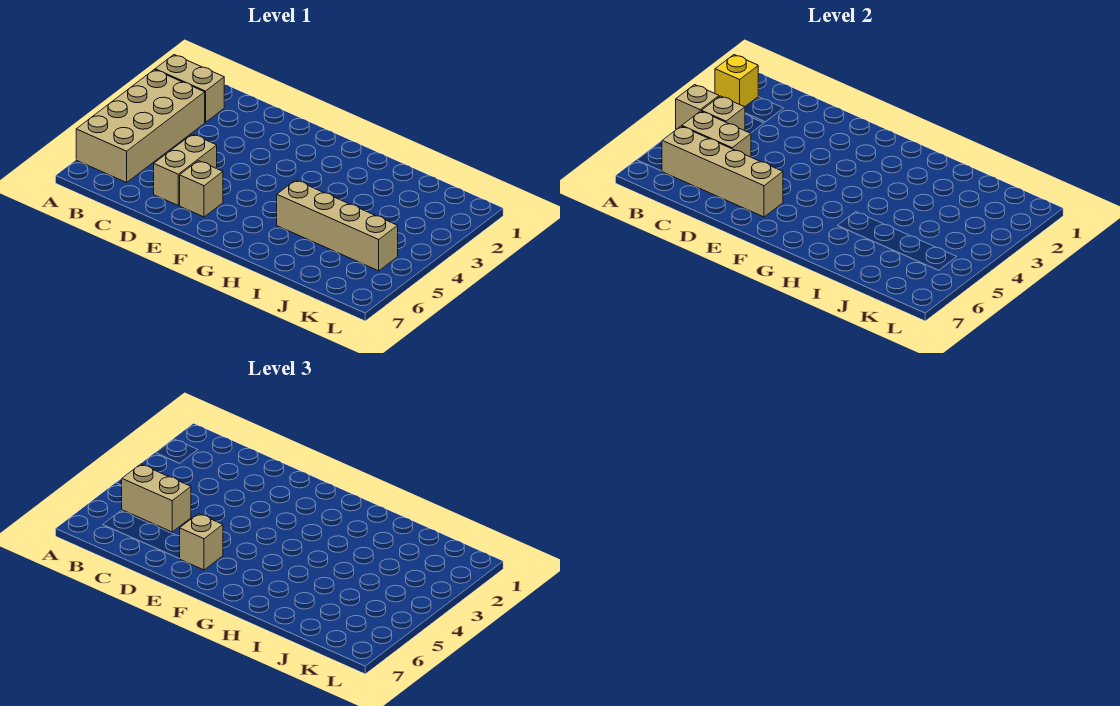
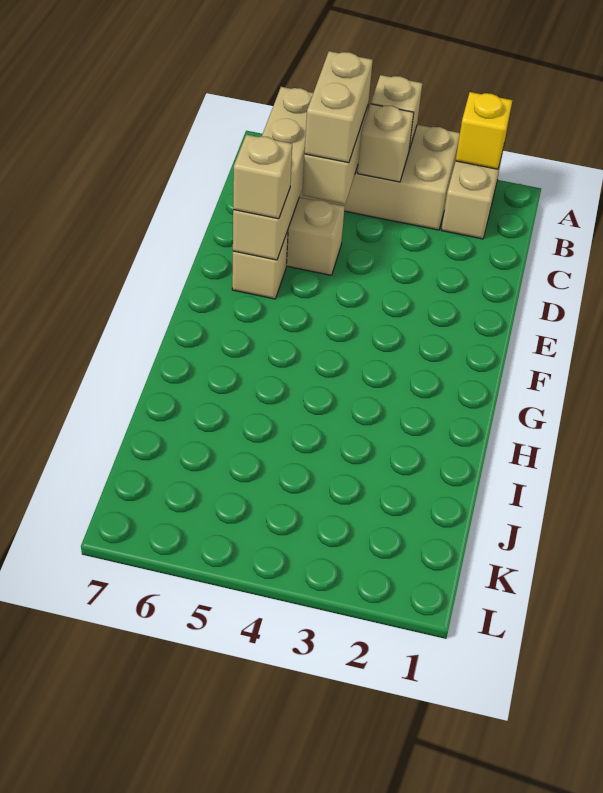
tan brick H5:K5 level 1 -> none

